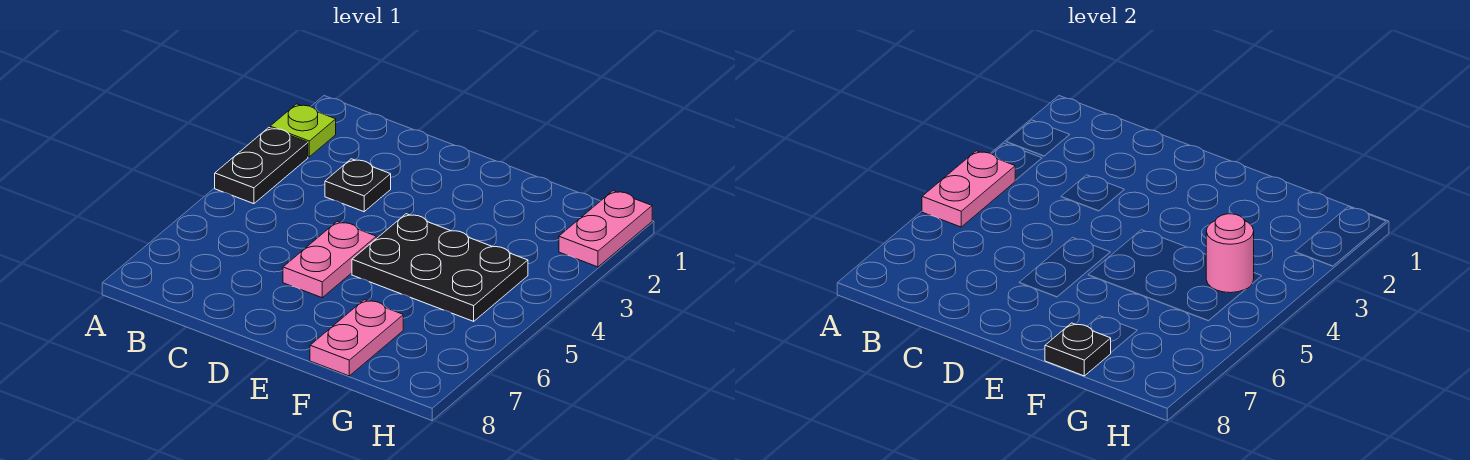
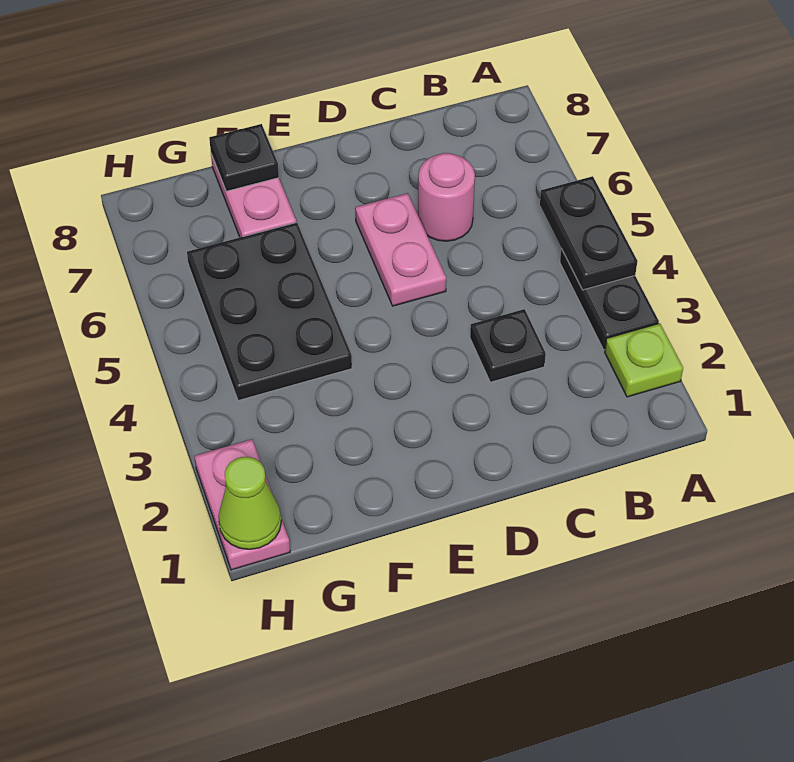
pink plate A4:A5 level 2 -> black plate A4:A5 level 2
black plate E4:G5 level 1 -> black plate F4:G6 level 1
pink round brick G4 level 2 -> pink round brick C6 level 1
none -> lime cone H1 level 2

